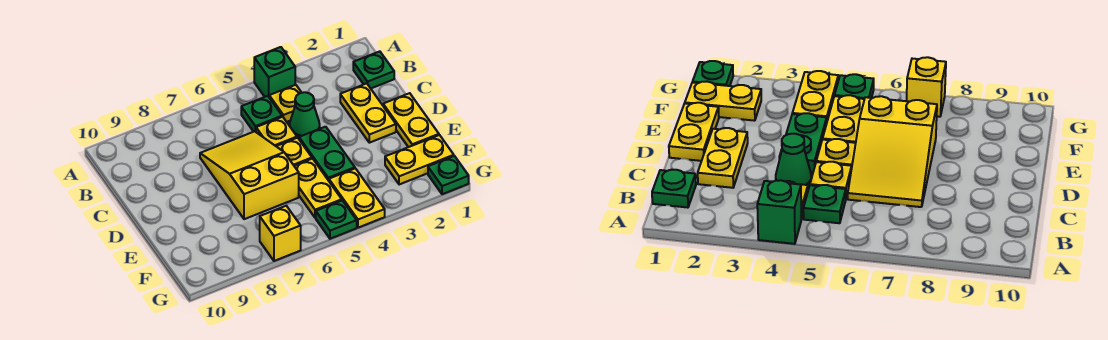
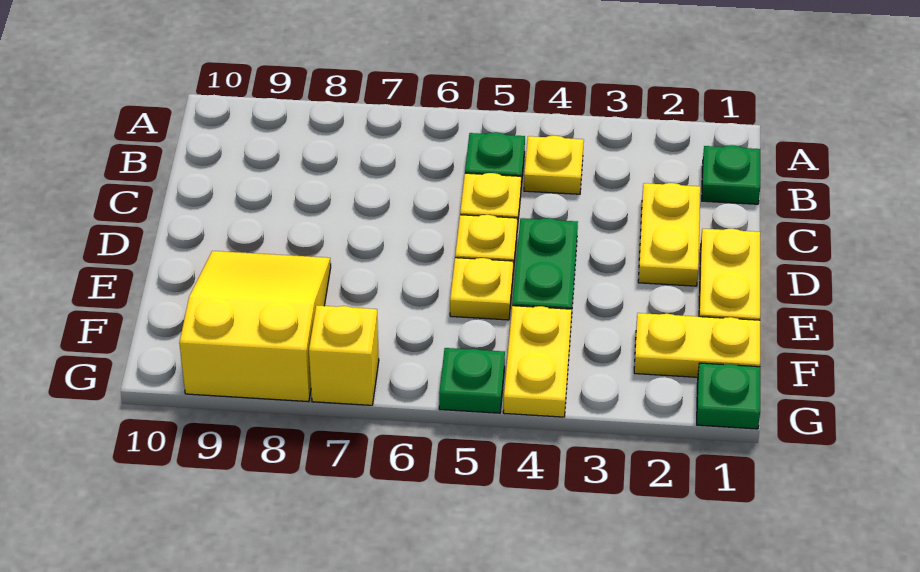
green brick A4 level 1 -> none
green cone C4 level 1 -> none
yellow slope C6:E7 level 1 top E -> yellow slope E8:G9 level 1 top G
yellow plate E5:F5 level 1 -> yellow plate E5 level 1

